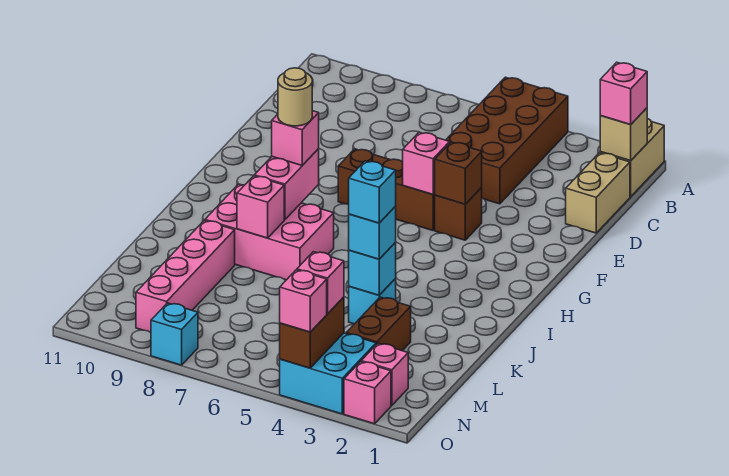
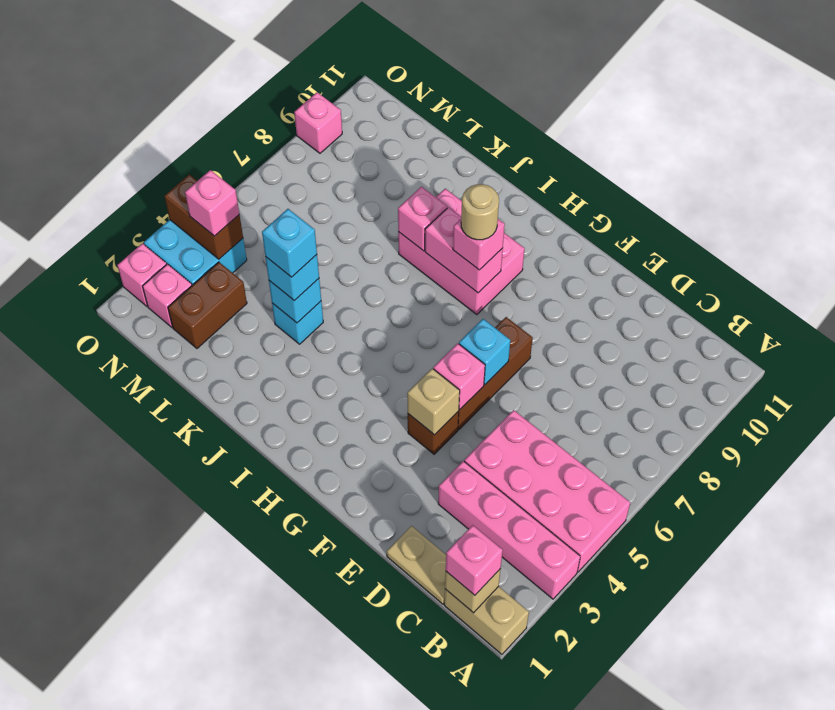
brown brick A4:D5 level 1 -> pink brick A4:D5 level 1
tan brick C1:D1 level 1 -> tan plate C1:D1 level 1
brown brick F4 level 2 -> tan brick F4 level 2
pink brick I7:J9 level 1 -> pink brick H8:J9 level 1
pink brick K9:N9 level 1 -> pink brick A3:D3 level 1
brown brick L3:M3 level 1 -> brown brick M2:M3 level 1
pink brick O4 level 3 -> pink brick O9 level 1
cyan brick O8 level 1 -> cyan brick F6 level 2

